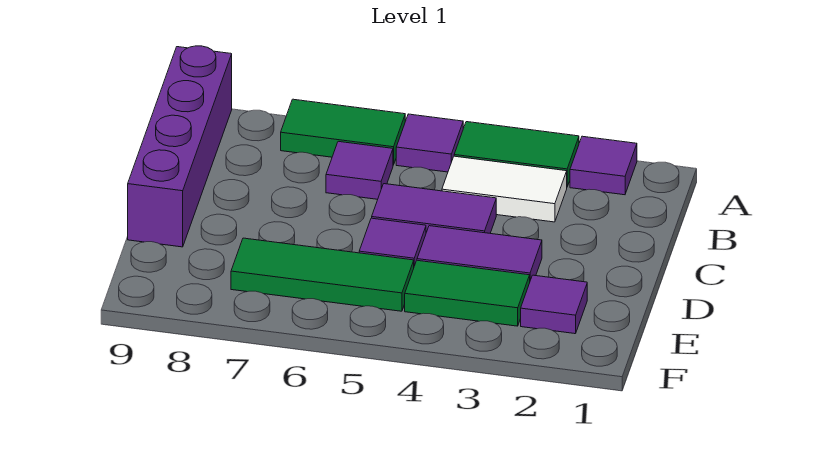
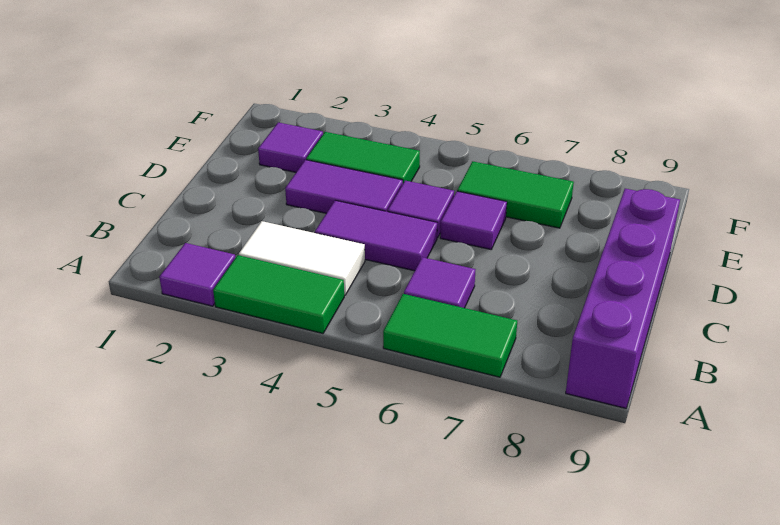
purple tile A5 level 1 -> purple tile D6 level 1
green tile E5:E7 level 1 -> green tile E6:E7 level 1

